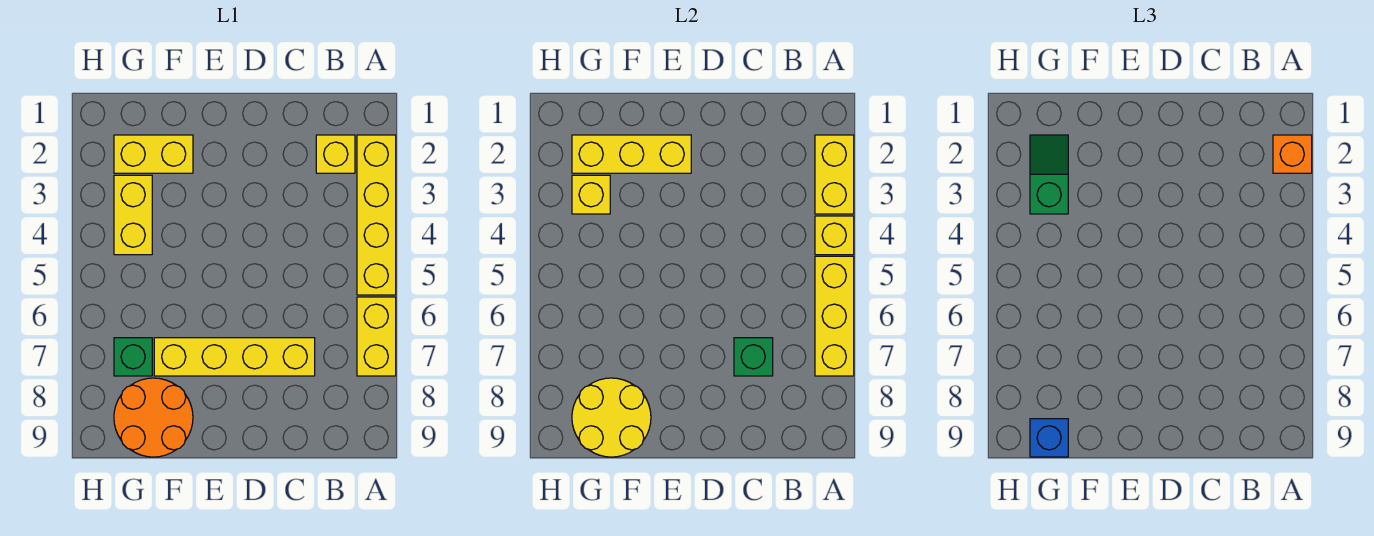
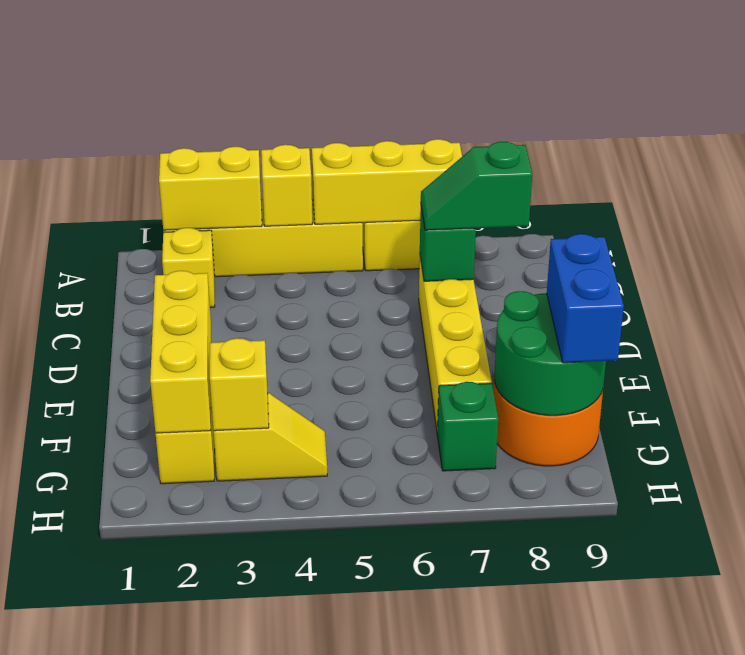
orange brick A2 level 3 -> none
yellow round brick F8:G9 level 2 -> green round brick F8:G9 level 2
green slope G2:G3 level 3 top 3 -> green slope C7:C8 level 3 top 8
yellow brick G3:G4 level 1 -> yellow slope G3:G4 level 1 top 3
blue brick G9 level 3 -> blue brick F9:G9 level 3

